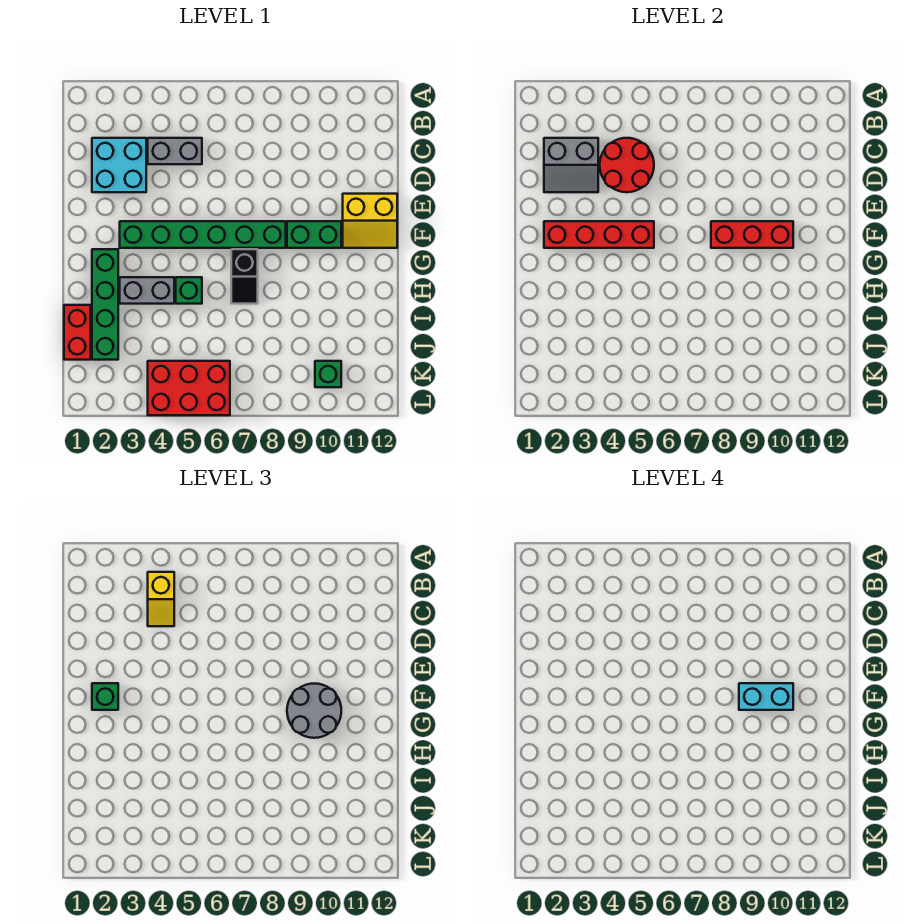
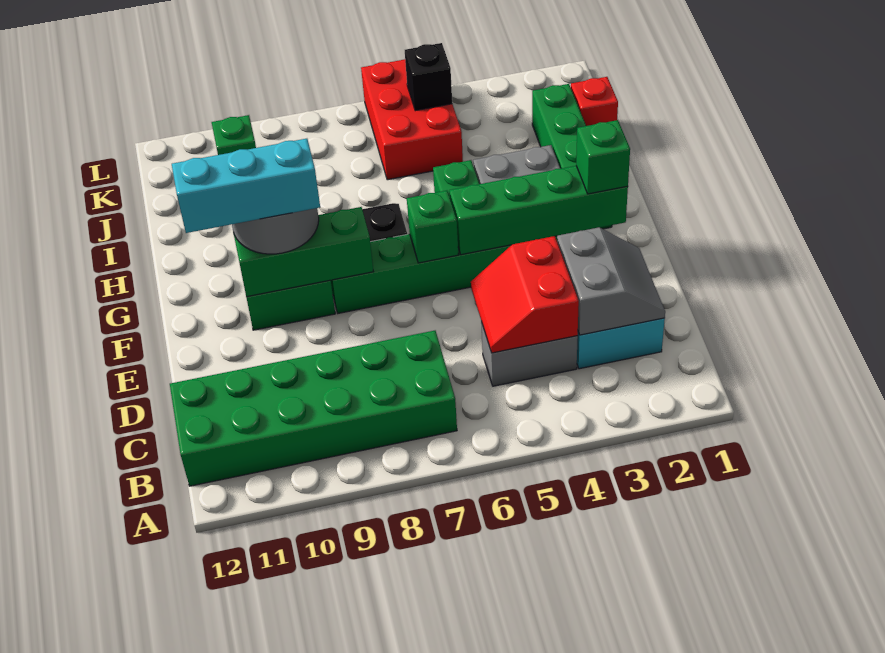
yellow slope B4:C4 level 3 top B -> none
none -> green brick B7:C12 level 1
grey slope C2:D3 level 2 top C -> grey slope C2:D3 level 2 top 3
red round brick C4:D5 level 2 -> red slope C4:D5 level 2 top 4
yellow slope E11:F12 level 1 top E -> none
red brick F2:F5 level 2 -> green brick F2:F5 level 2
none -> green brick F6 level 2
red brick F8:F10 level 2 -> green brick F8:F10 level 2
cyan brick F9:F10 level 4 -> cyan brick F9:F11 level 4
red brick I1:J1 level 1 -> red brick J1 level 1
red brick K4:L6 level 1 -> red brick J5:L6 level 1
none -> black brick K5 level 2

